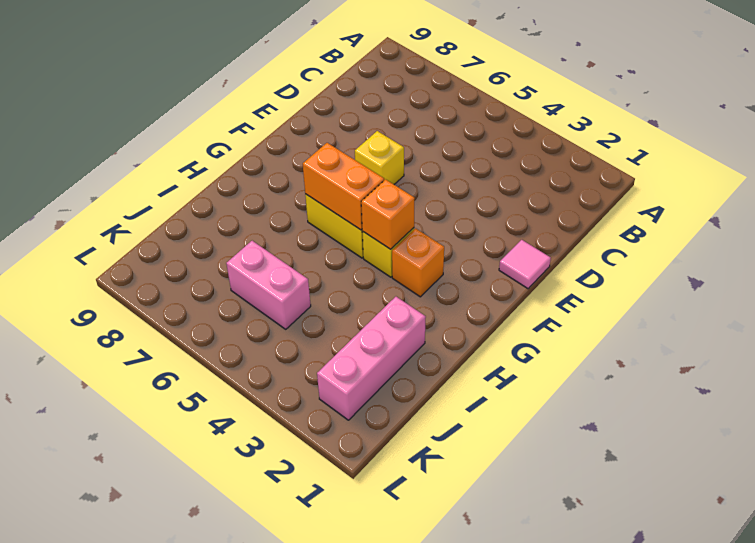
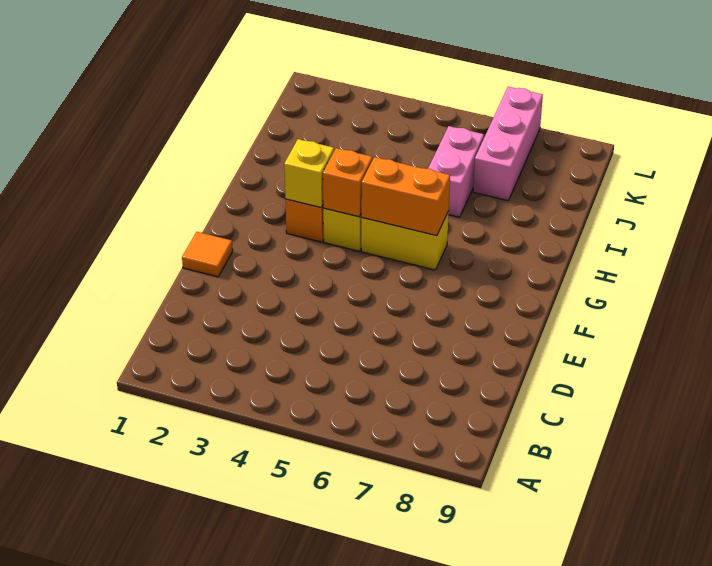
pink tile E1 level 1 -> orange tile E1 level 1
yellow brick E6 level 1 -> yellow brick G3 level 2
pink brick I2:K2 level 1 -> pink brick J7:L7 level 1
pink brick J5:J6 level 1 -> pink brick I6:J6 level 1

